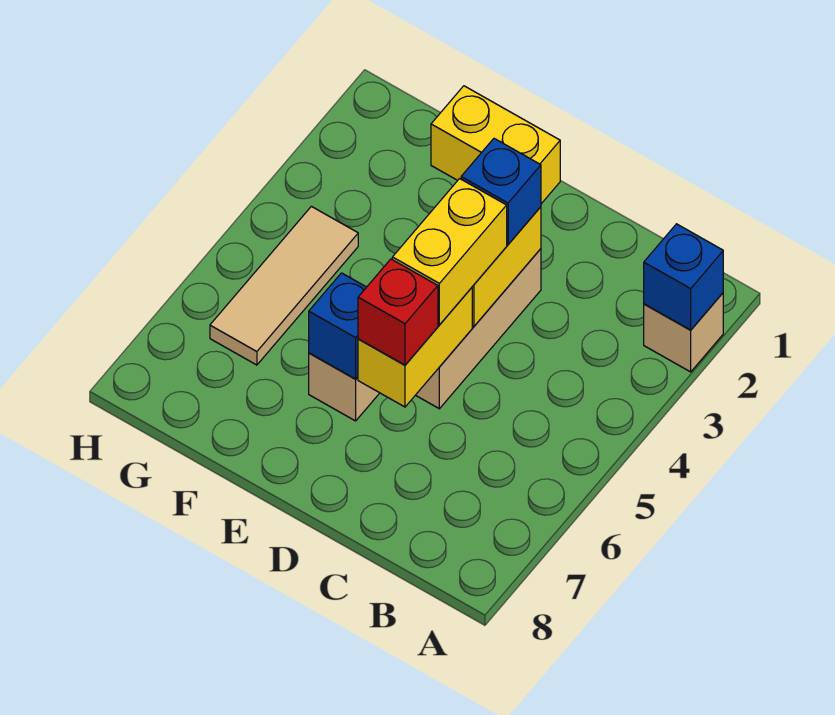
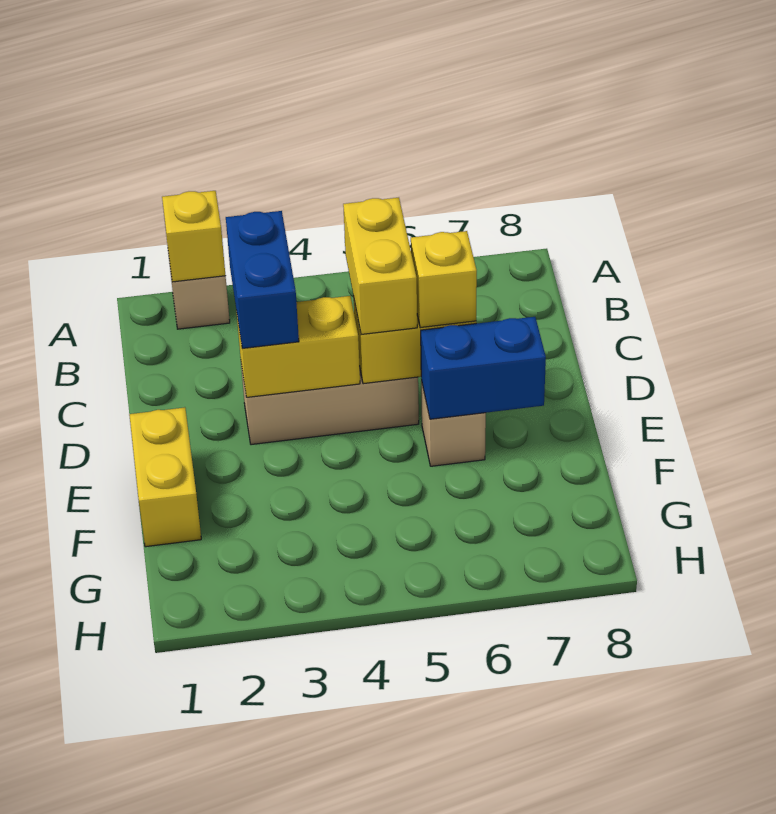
blue brick A2 level 2 -> yellow brick A2 level 2
blue brick D3 level 3 -> blue brick C3:D3 level 3
yellow brick D4:D5 level 3 -> yellow brick C5:D5 level 3
red brick D6 level 3 -> yellow brick D6 level 3
blue brick E6 level 2 -> blue brick E6:E7 level 2
tan tile G4:G6 level 1 -> none

